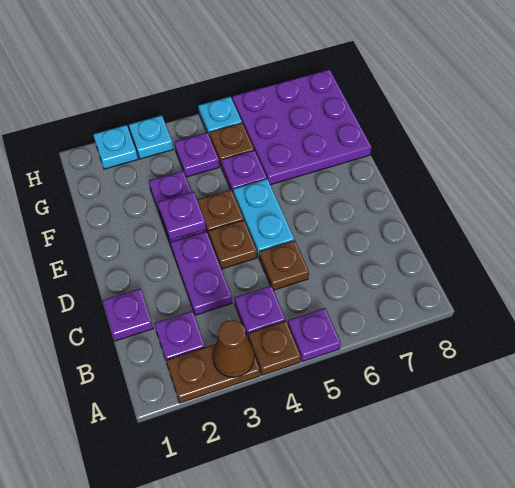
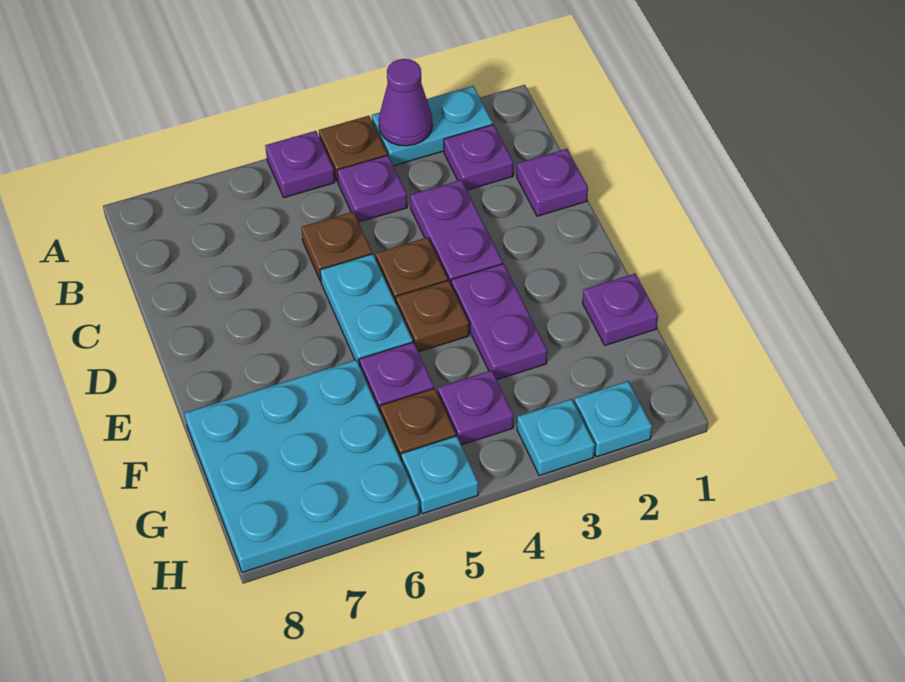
brown plate A2:A3 level 1 -> cyan plate A2:A3 level 1
brown cone A3 level 2 -> purple cone A3 level 2
purple plate E3 level 2 -> purple plate F1 level 1
purple plate F6:H8 level 1 -> cyan plate F6:H8 level 1

